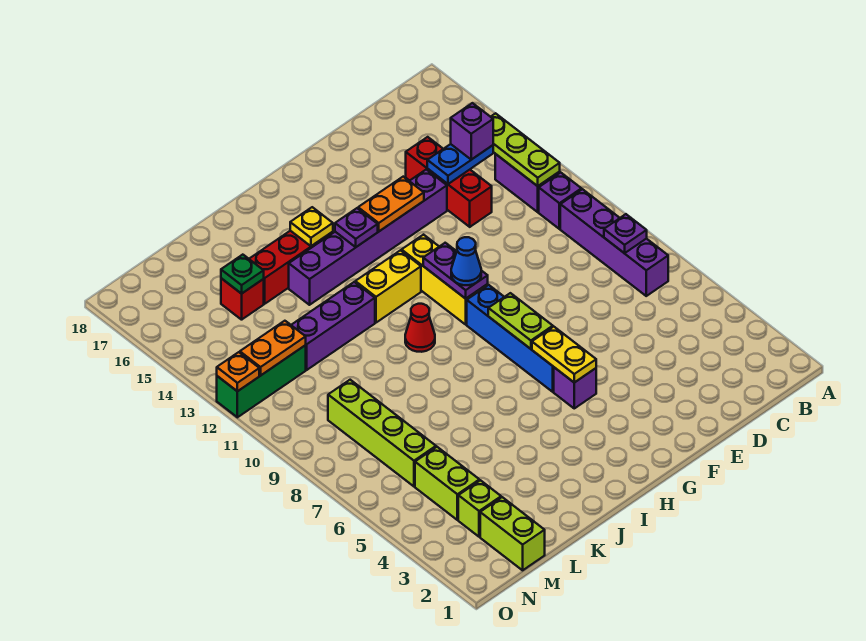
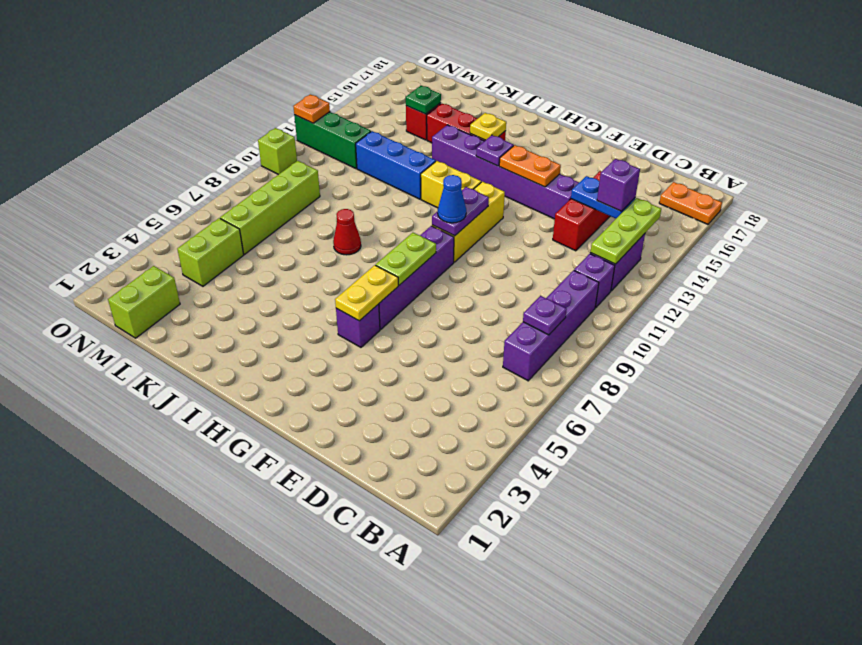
blue brick G6:G9 level 1 -> purple brick G6:G9 level 1
red cone I10 level 1 -> red cone J8 level 1
purple brick J12:L12 level 1 -> blue brick J12:L12 level 1
lime brick M3 level 1 -> lime brick O10 level 1
orange plate M12:N12 level 2 -> orange plate A17:B17 level 1

